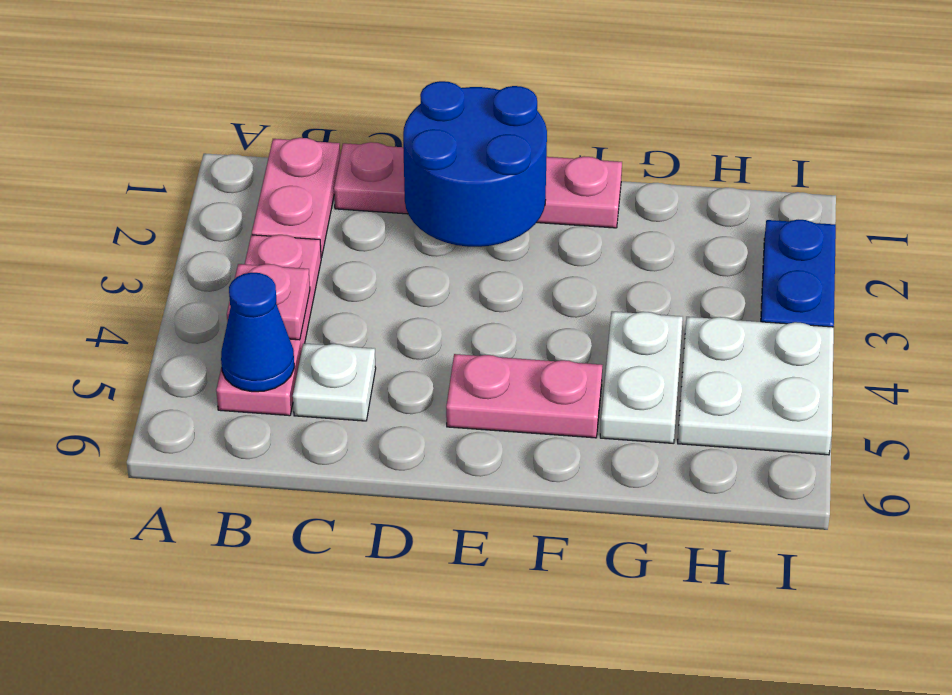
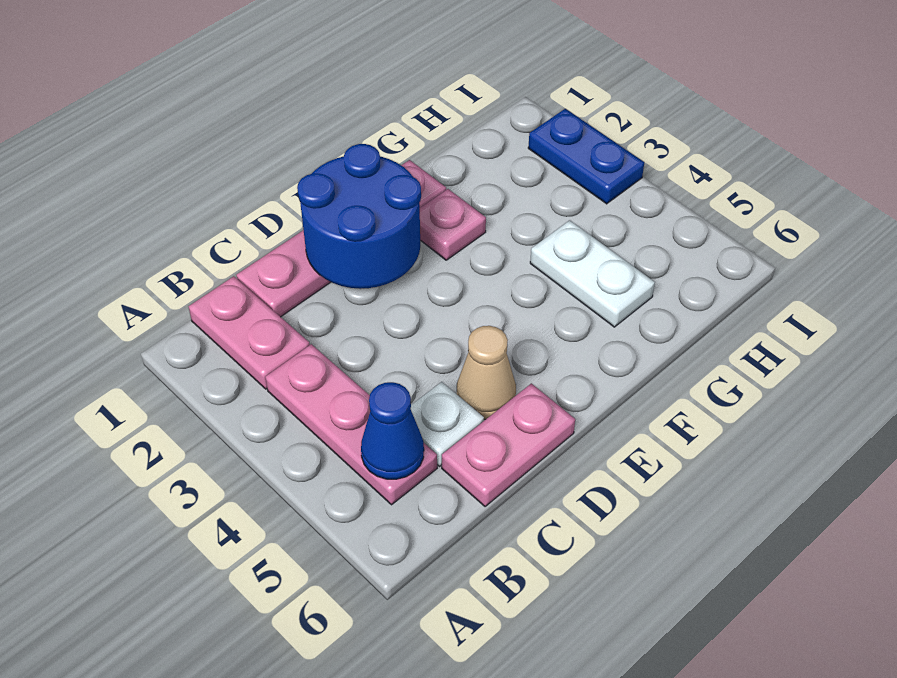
pink plate B4 level 2 -> pink plate F2 level 1
none -> tan cone D5 level 1
pink plate E5:F5 level 1 -> pink plate C6:D6 level 1
white plate H4:I5 level 1 -> none

